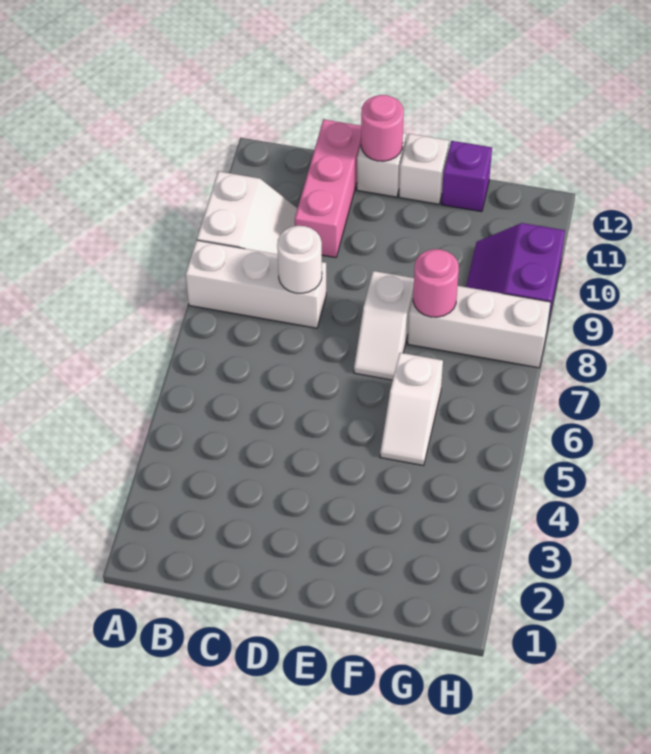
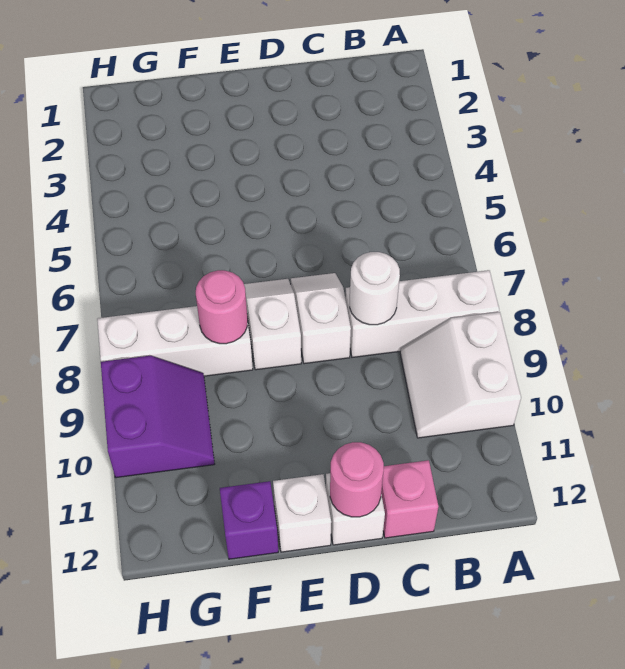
pink brick C10:C12 level 1 -> pink brick C12 level 1
white slope F5:F6 level 1 top 6 -> white slope D7:D8 level 1 top 8

